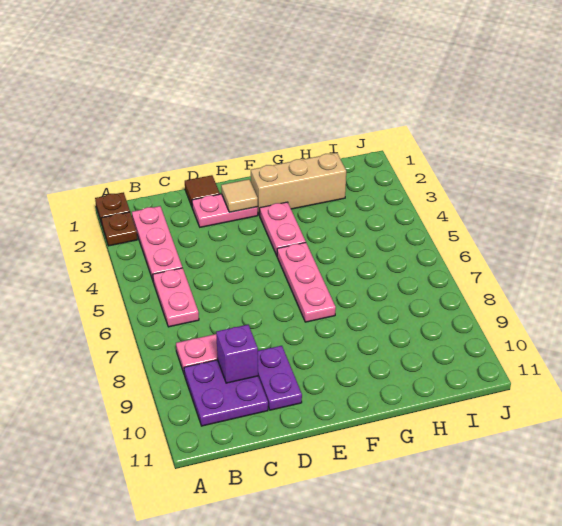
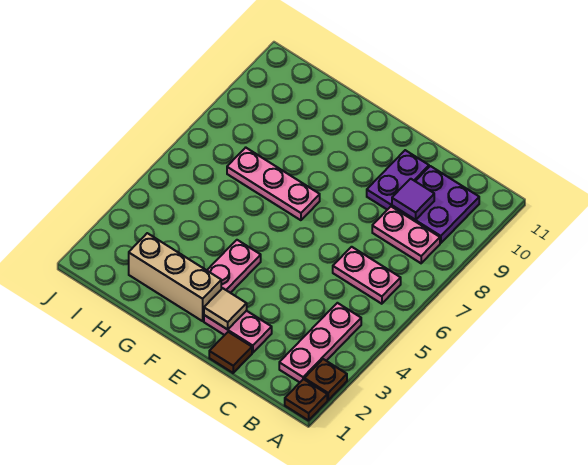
pink plate B5:B6 level 1 -> pink plate B6:C6 level 1
purple brick C9 level 2 -> purple tile C9 level 2
pink plate F5:F7 level 1 -> pink plate F7:H7 level 1

